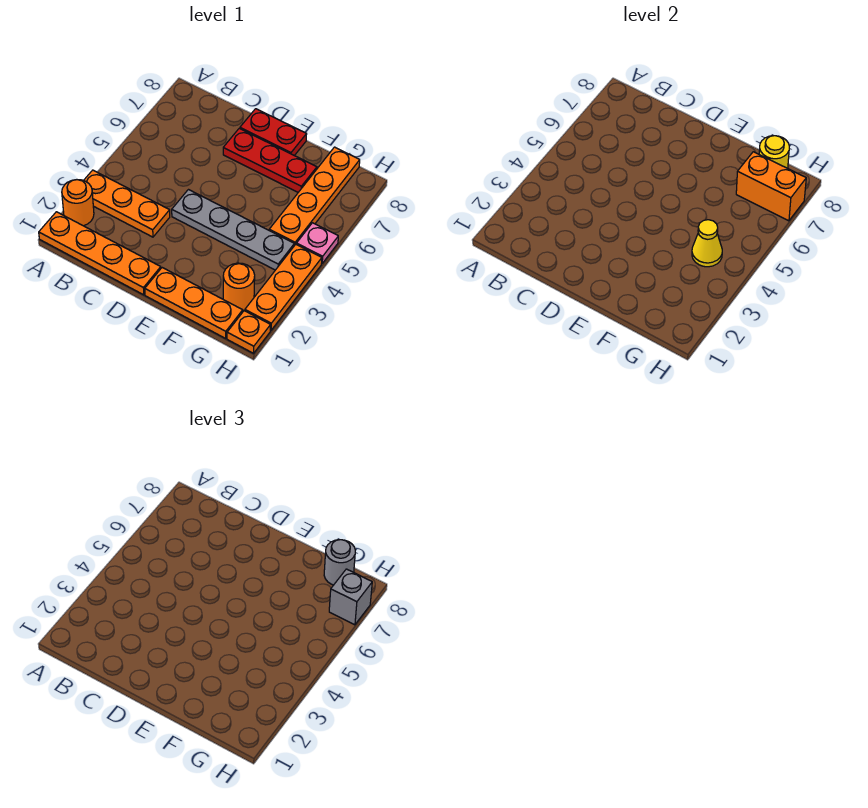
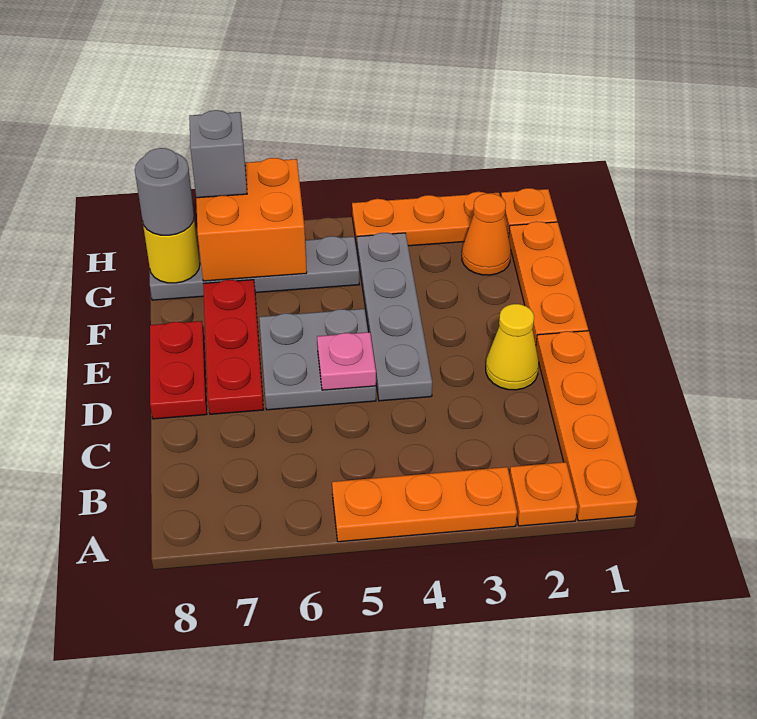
orange round brick A2 level 1 -> orange plate A2 level 1
orange plate A3:C3 level 1 -> orange plate A3:A5 level 1
none -> grey plate D5:E6 level 1
orange round brick G2 level 1 -> orange cone G2 level 1
yellow cone G4 level 2 -> yellow cone D2 level 1
orange plate G5:G8 level 1 -> grey plate G5:G8 level 1
orange brick G7:H7 level 2 -> orange brick G6:H7 level 2
pink plate H5 level 1 -> pink plate D5 level 2

